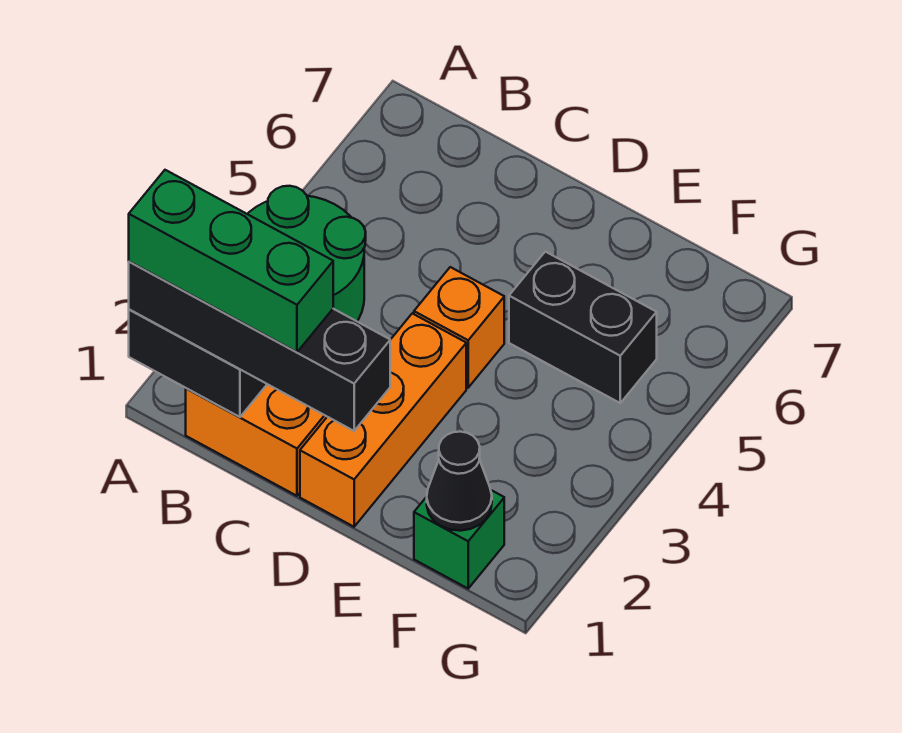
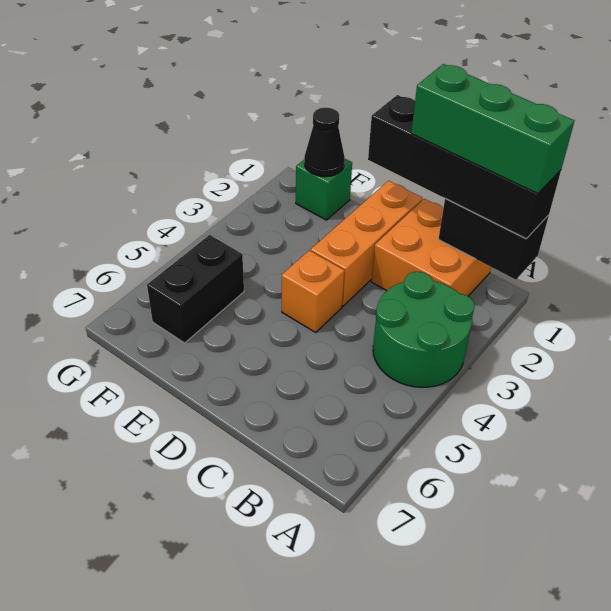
black brick E5:F5 level 1 -> black brick F5:F6 level 1

